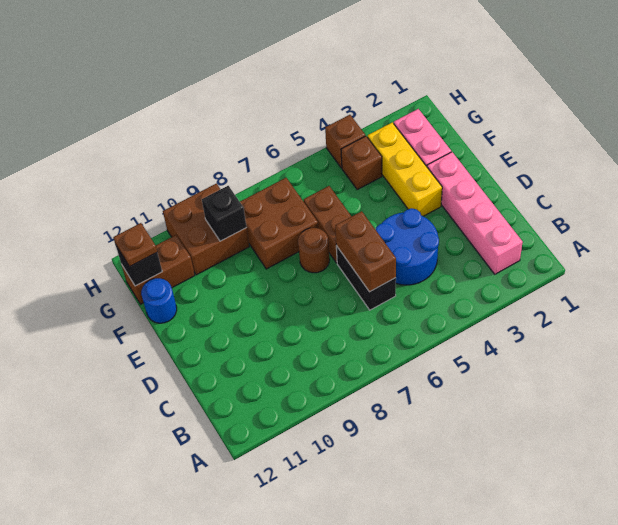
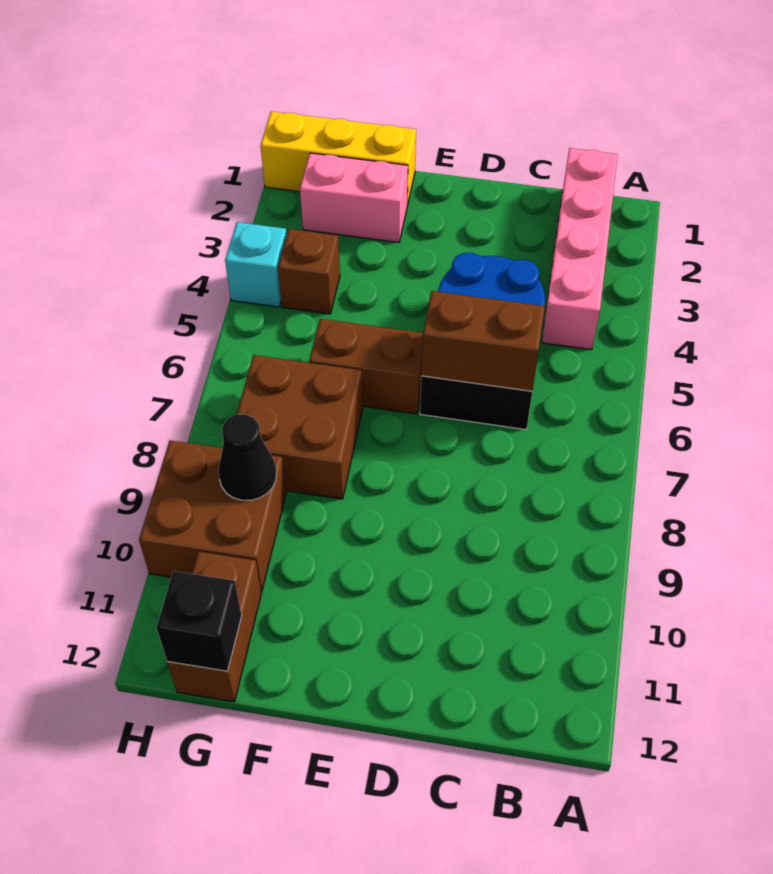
pink brick B2:E2 level 1 -> pink brick B1:B4 level 1
yellow brick E3:G3 level 1 -> yellow brick F1:H1 level 1
brown round brick E7 level 1 -> none
blue round brick F12 level 1 -> none
black brick G9 level 2 -> black cone G9 level 2
brown plate G12 level 3 -> none
brown brick H4 level 1 -> cyan brick H4 level 1

